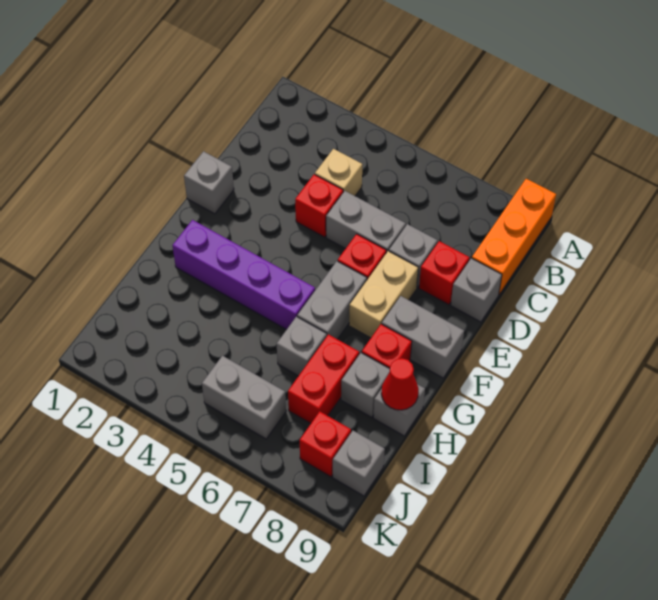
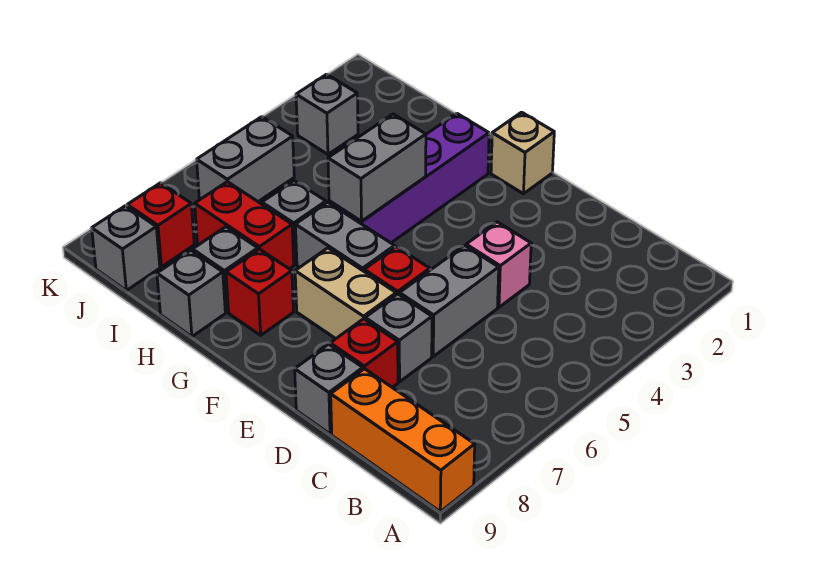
tan brick C4 level 1 -> tan brick F1 level 1
red brick D4 level 1 -> pink brick D4 level 1
grey brick E1 level 1 -> grey brick J3 level 1
grey brick F8:F9 level 1 -> grey brick G4:G5 level 2
red cone H9 level 2 -> none

